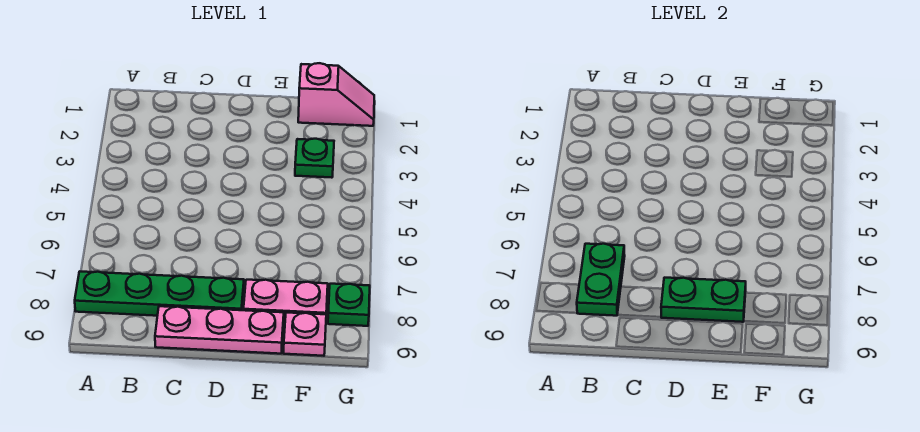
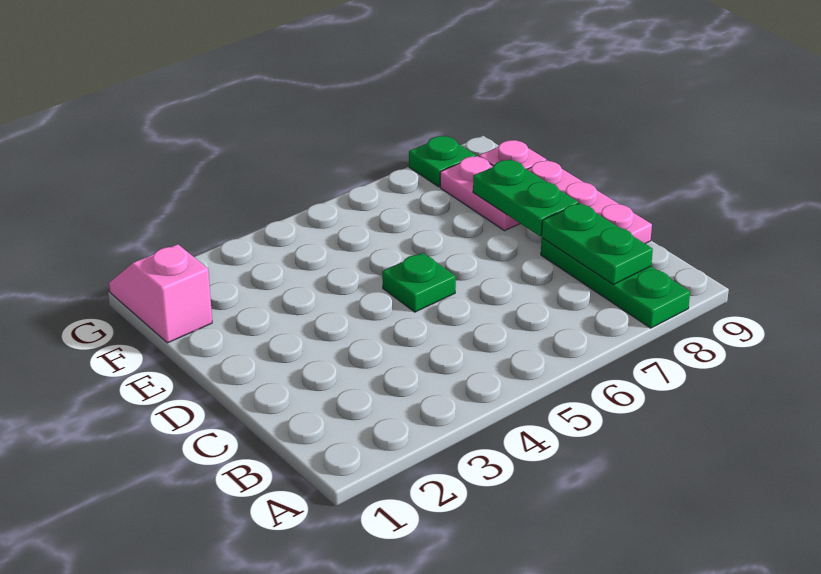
green plate A8:D8 level 1 -> green plate A8:C8 level 1
green plate B7:B8 level 2 -> green plate B8:C8 level 2
green plate F3 level 1 -> green plate D5 level 1

